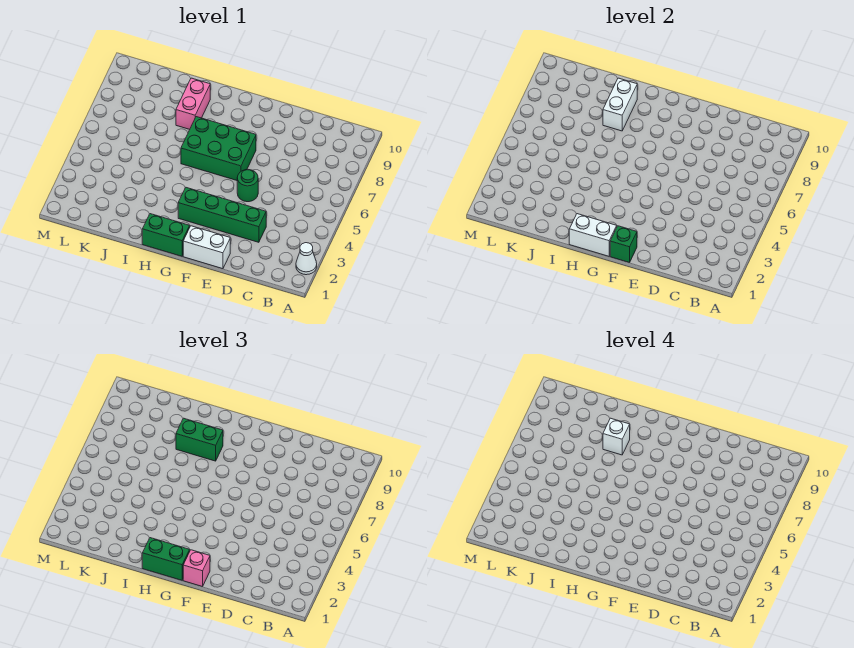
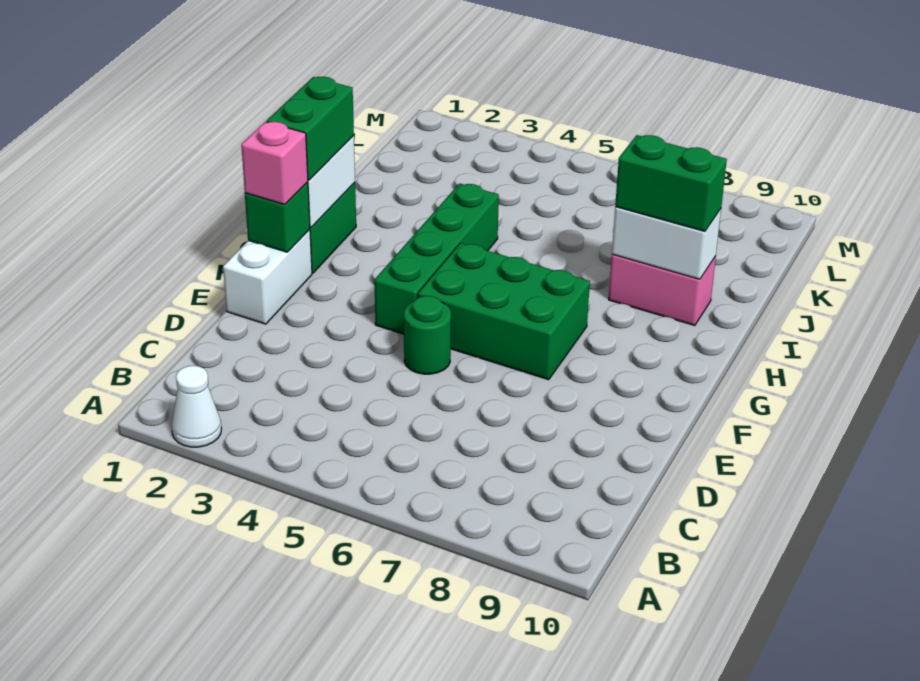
green brick D3:G3 level 1 -> green brick F4:I4 level 1
green brick F6:H7 level 1 -> green brick F5:G7 level 1
green brick H8:I8 level 3 -> green brick I8:I9 level 3
white brick I8 level 4 -> none

